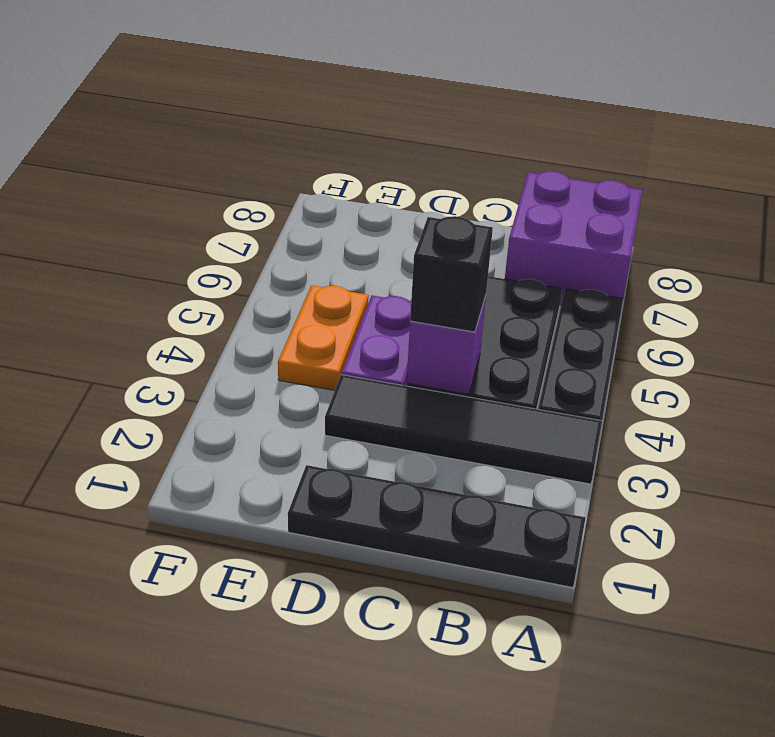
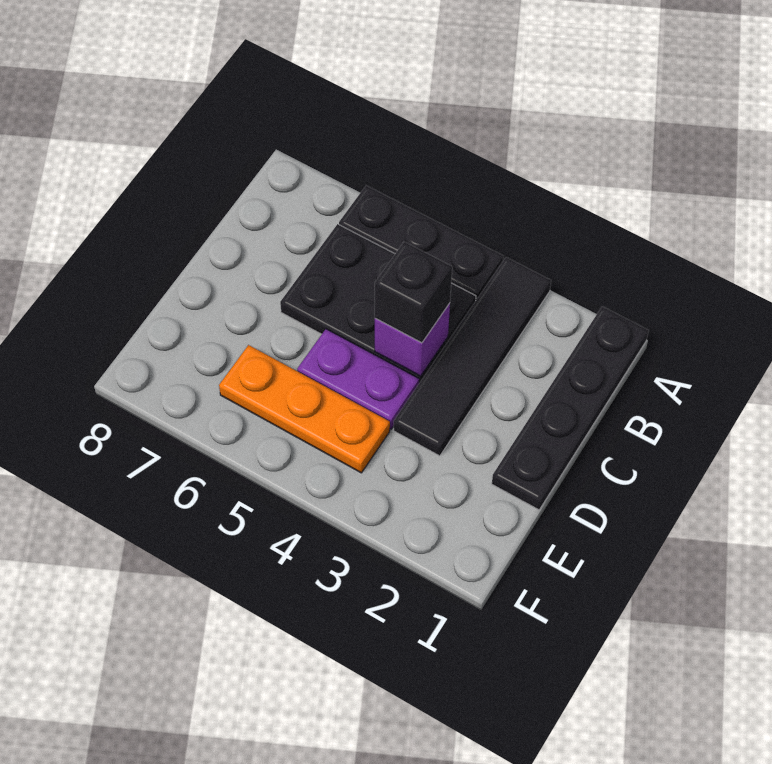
purple brick A7:B8 level 1 -> none
orange plate E4:E5 level 1 -> orange plate E4:E6 level 1

